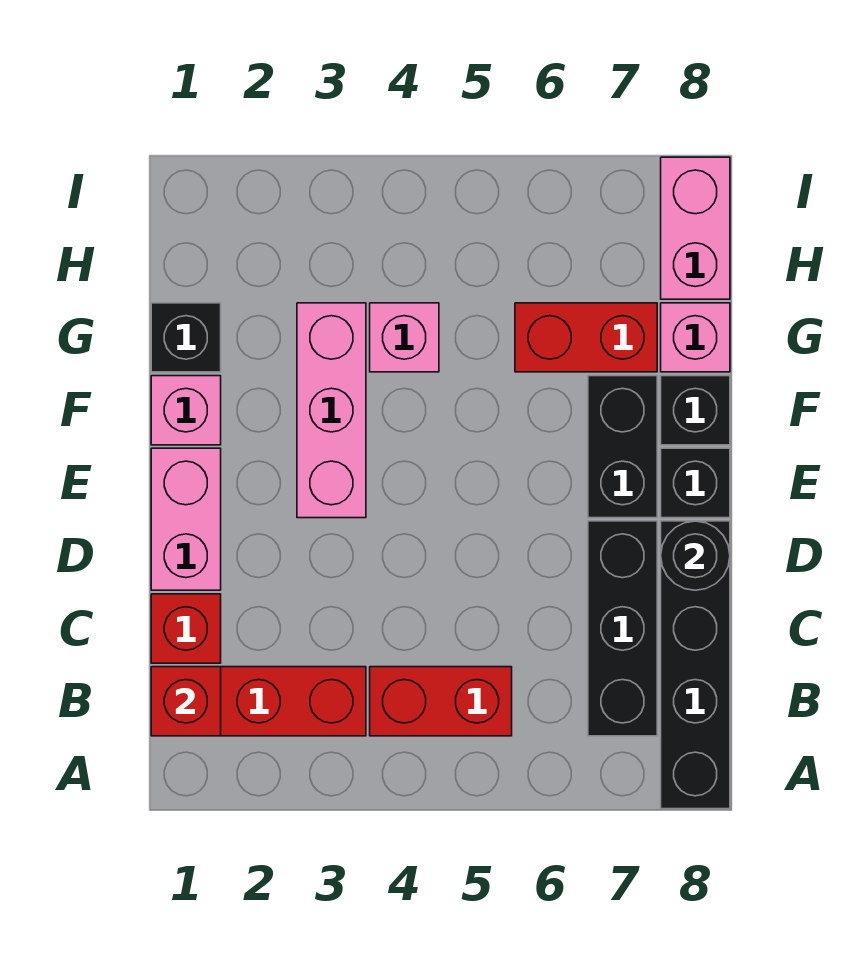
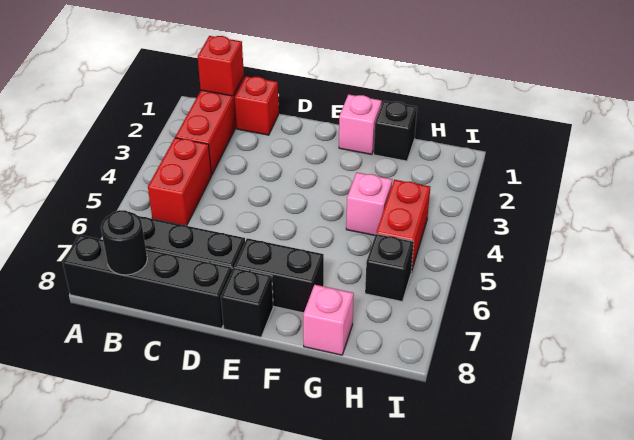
pink brick D1:E1 level 1 -> none
black round brick D8 level 2 -> black round brick B8 level 2
pink brick E3:G3 level 1 -> none
black brick F8 level 1 -> black brick H6 level 1
red brick G6:G7 level 1 -> red brick H4:H5 level 1
pink brick H8:I8 level 1 -> none

